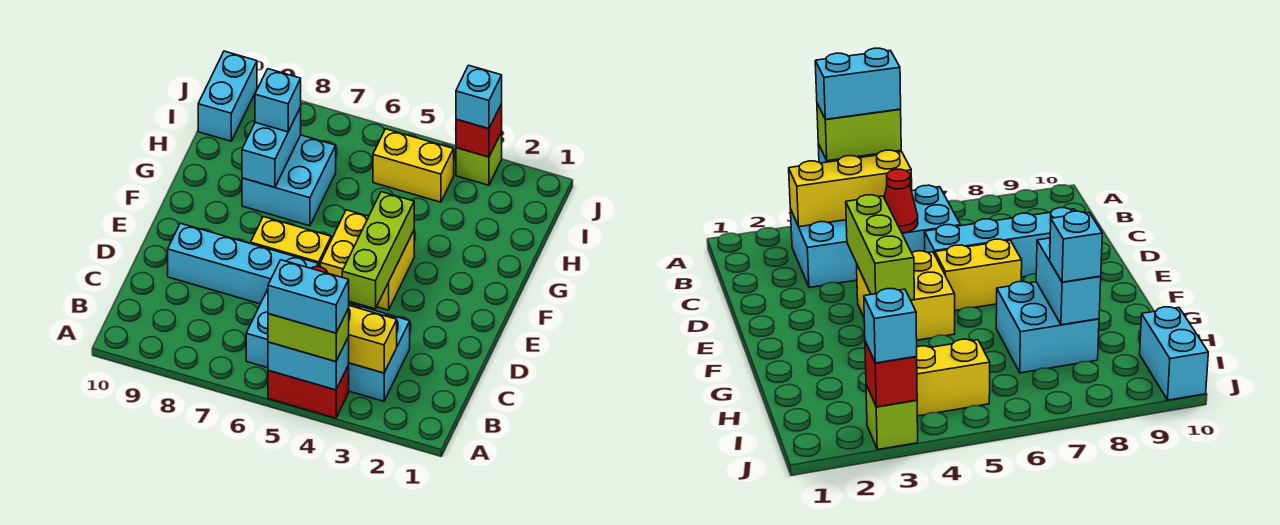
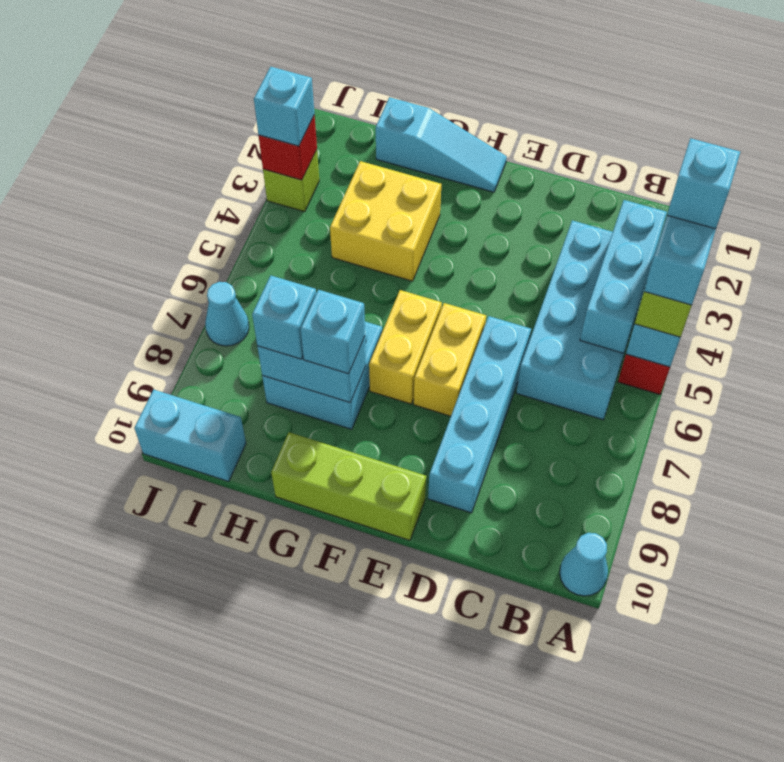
none -> cyan brick A4 level 5
none -> cyan cone A10 level 1
yellow brick B3:B5 level 2 -> cyan brick B3:B5 level 2
red cone C5 level 2 -> none
lime brick D4:F4 level 2 -> lime brick E10:G10 level 1
yellow brick E4:F5 level 1 -> yellow brick G3:H4 level 1
none -> cyan slope F1:H1 level 1 top H
none -> cyan brick G8 level 3
yellow brick I4:I5 level 1 -> yellow brick F6:F7 level 1
none -> cyan cone J7 level 1

